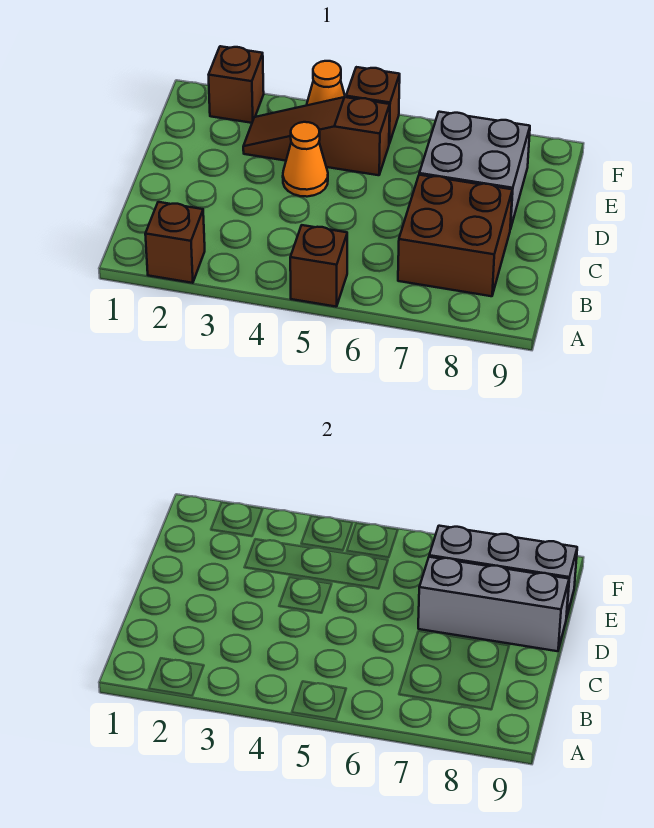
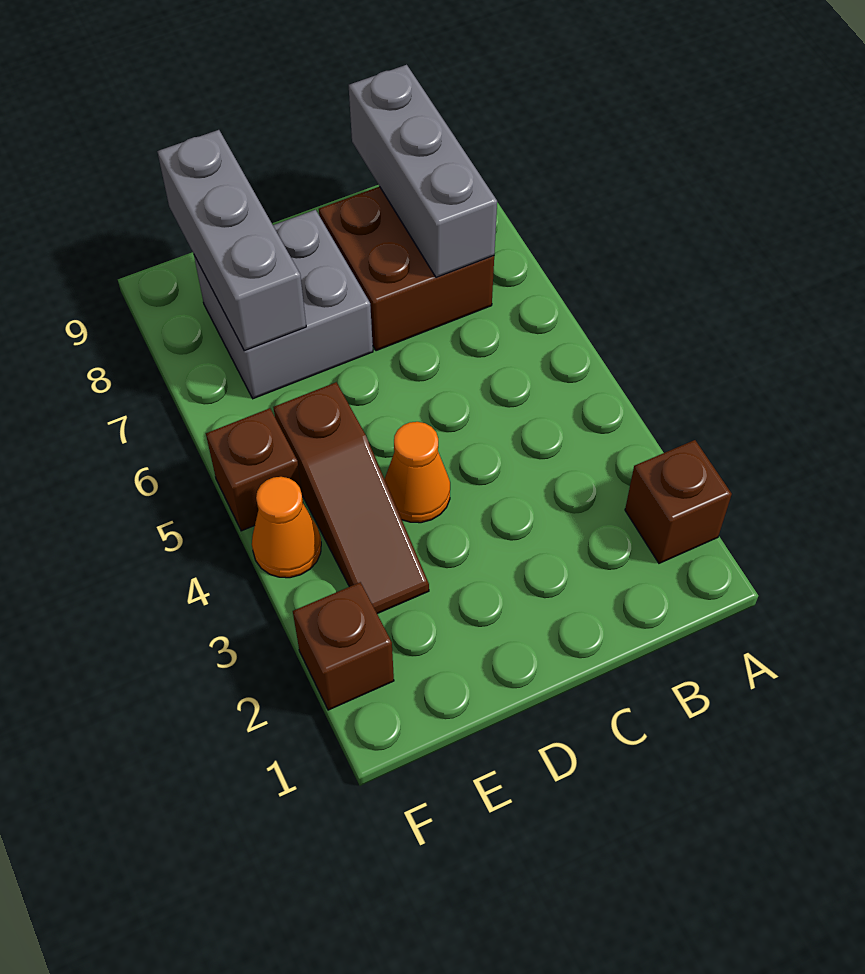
brown brick A5 level 1 -> none
grey brick D7:D9 level 2 -> grey brick B7:B9 level 2

